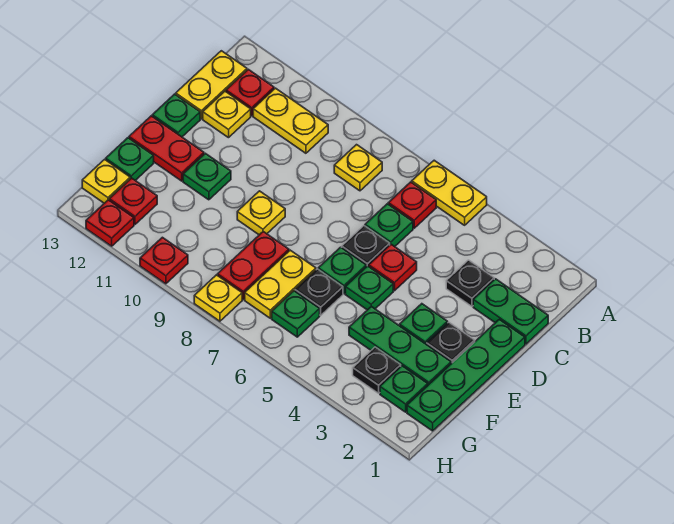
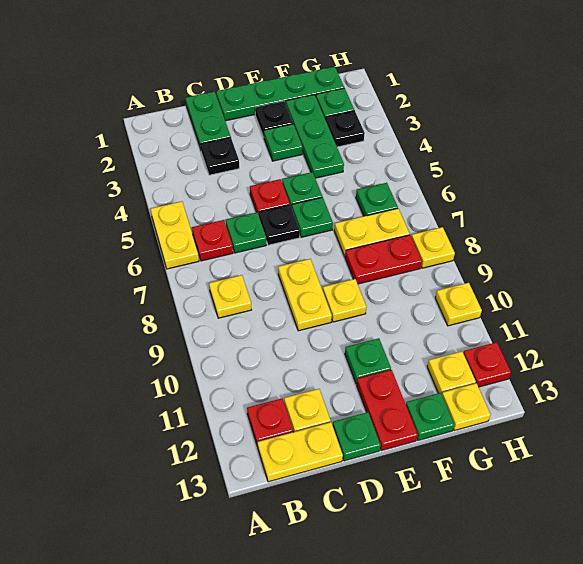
yellow plate B10:B11 level 1 -> yellow plate D8:D9 level 1
black plate F6 level 1 -> none
red plate G12 level 1 -> yellow plate G12 level 1
red plate H10 level 1 -> yellow plate H10 level 1

